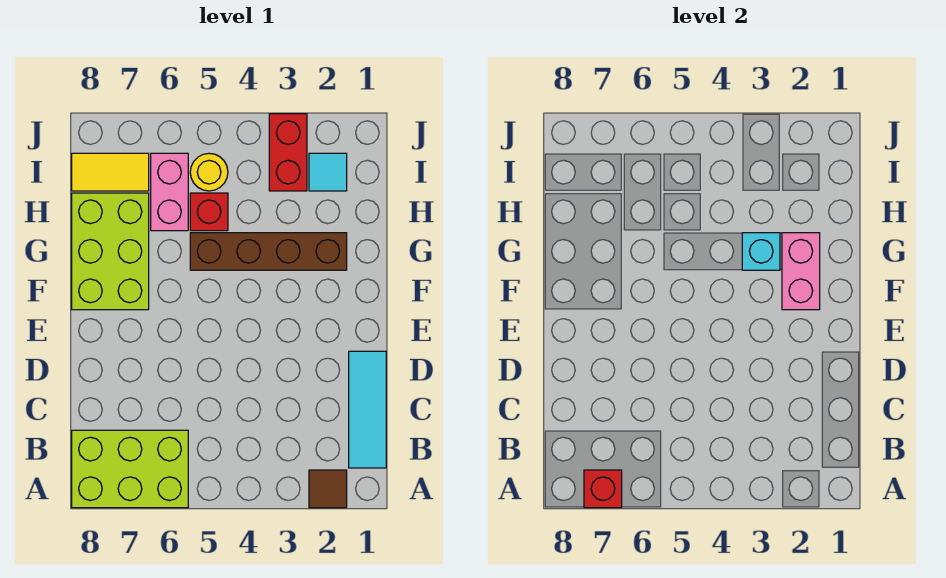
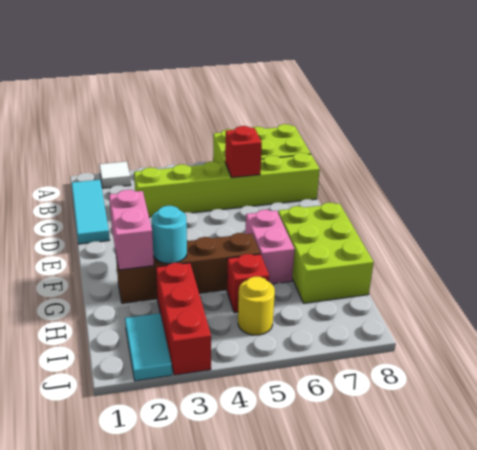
brown tile A2 level 1 -> white tile A2 level 1
red brick A7 level 2 -> red brick C6 level 2
none -> lime brick C3:C8 level 1
cyan brick G3 level 2 -> cyan round brick G3 level 2
pink brick H6:I6 level 1 -> pink brick F6:G6 level 1
cyan tile I2 level 1 -> cyan tile I2:J2 level 1
red brick I3:J3 level 1 -> red brick H3:J3 level 1
yellow tile I7:I8 level 1 -> none

